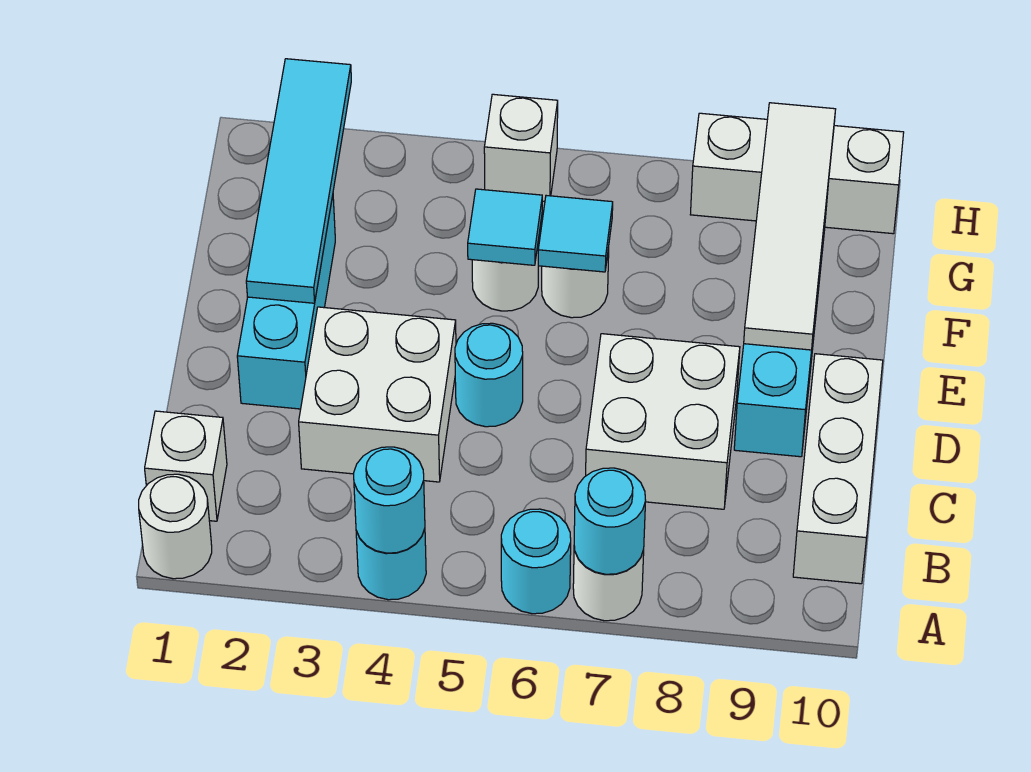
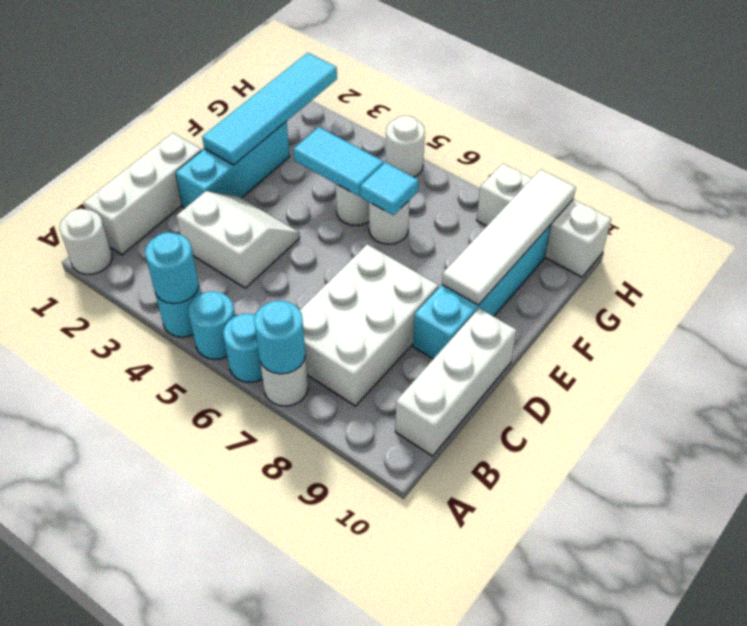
white brick B1 level 1 -> white brick B1:D1 level 1
white brick C3:D4 level 1 -> white slope C3:D4 level 1 top C
white brick C7:D8 level 1 -> white brick B7:D8 level 1
cyan round brick D5 level 1 -> cyan round brick A5 level 1
cyan tile F5 level 2 -> cyan tile F4:F5 level 2
white brick H5 level 1 -> white round brick H5 level 1

